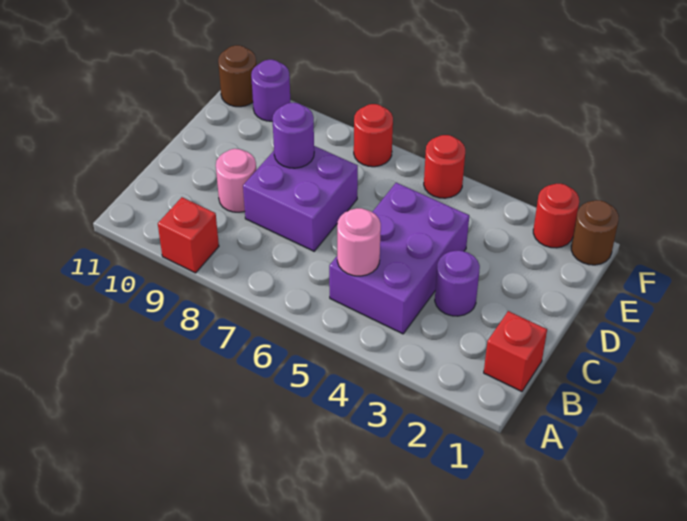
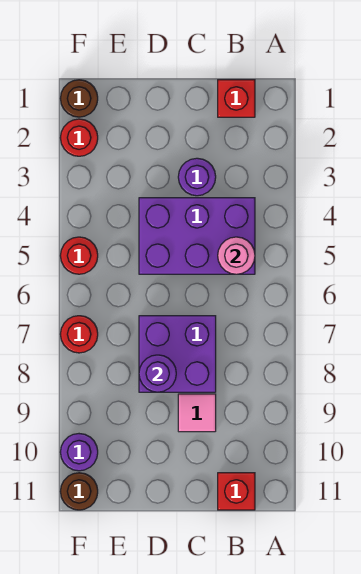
red brick A9 level 1 -> red brick B11 level 1
pink round brick C9 level 1 -> pink tile C9 level 1

